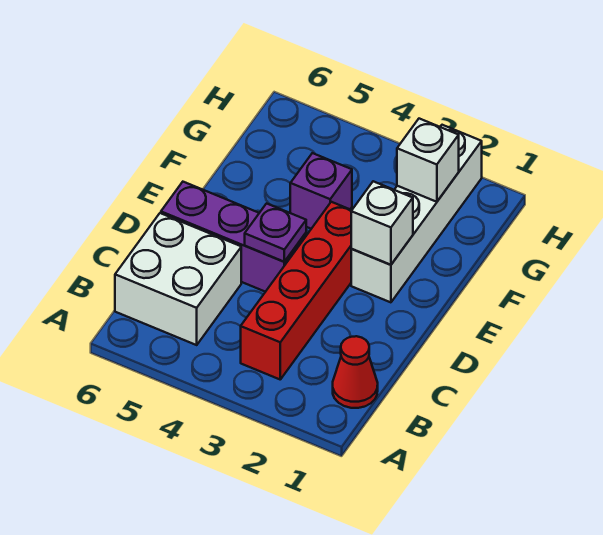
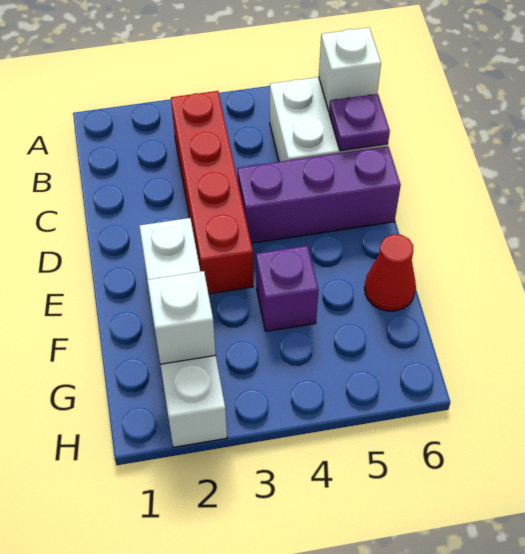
red cone B1 level 1 -> red cone F6 level 1
purple plate D4 level 2 -> purple plate C6 level 2
white brick E2 level 2 -> white brick B6 level 2

